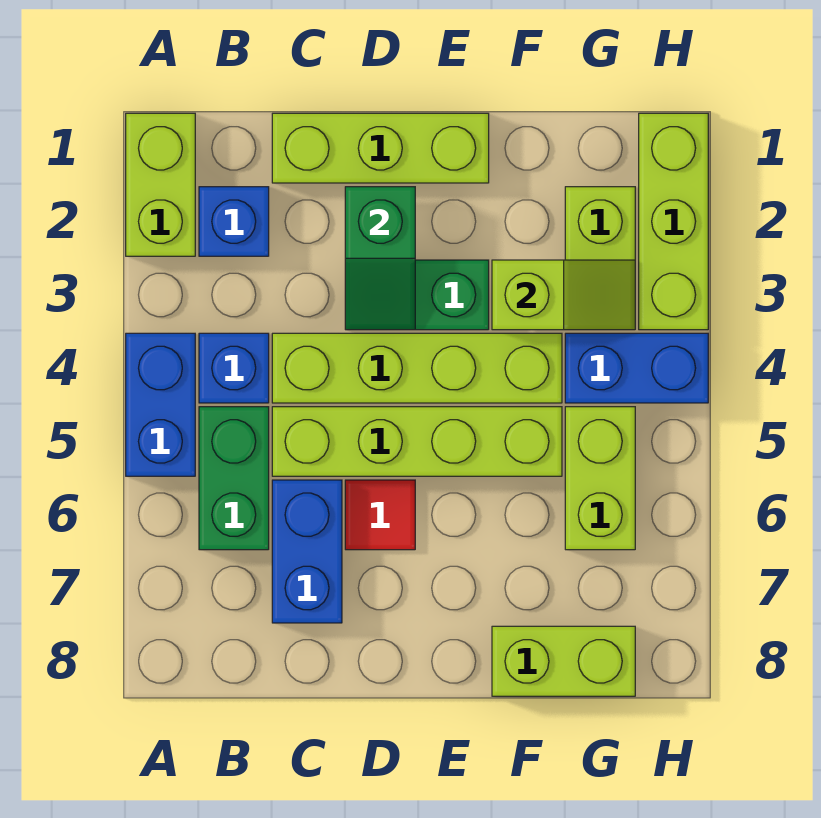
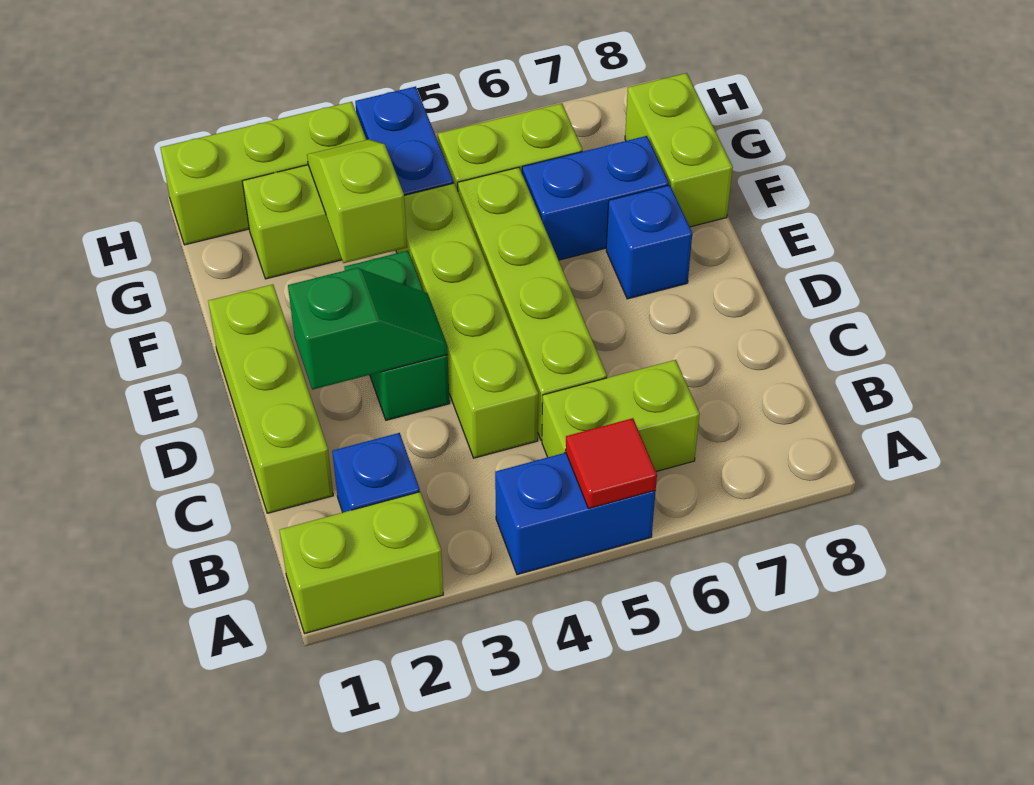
blue brick B4 level 1 -> blue brick E7 level 1
green brick B5:B6 level 1 -> lime brick B5:B6 level 1
blue brick C6:C7 level 1 -> blue brick F6:F7 level 1
red tile D6 level 1 -> red tile A5 level 2

